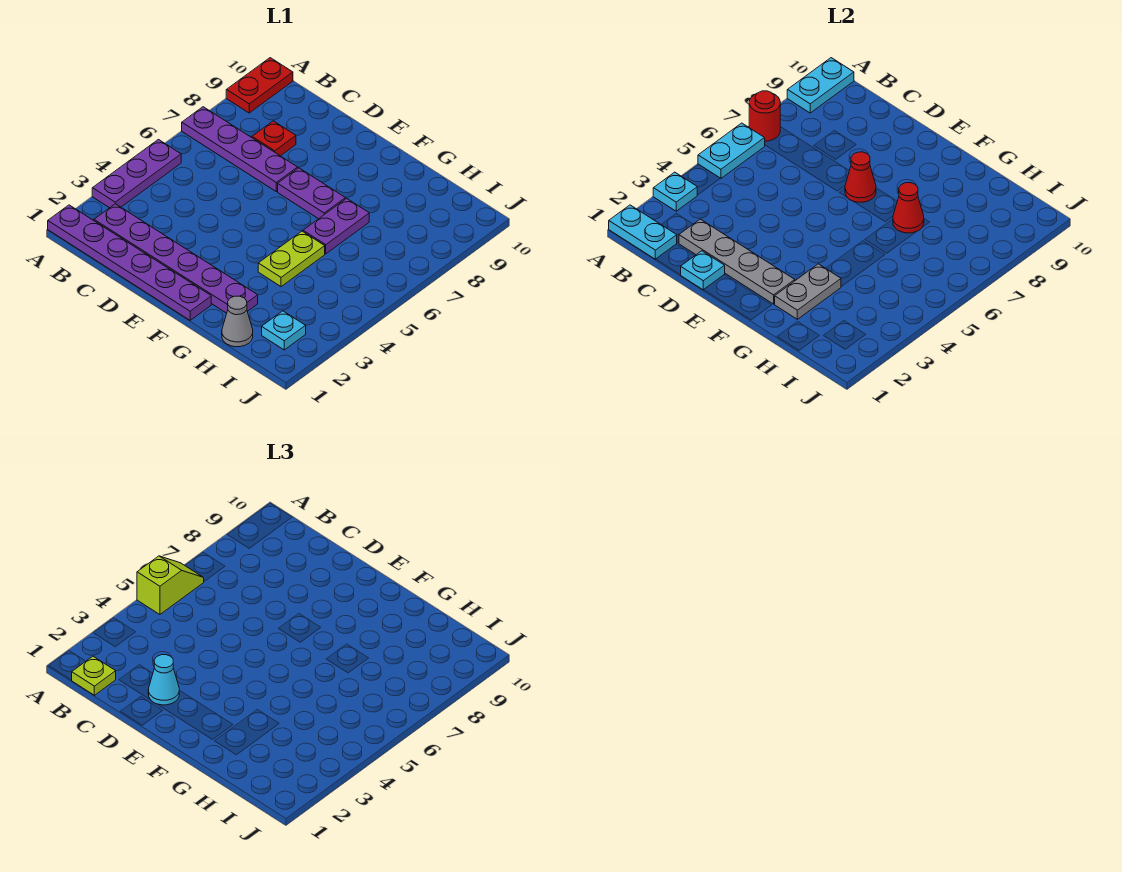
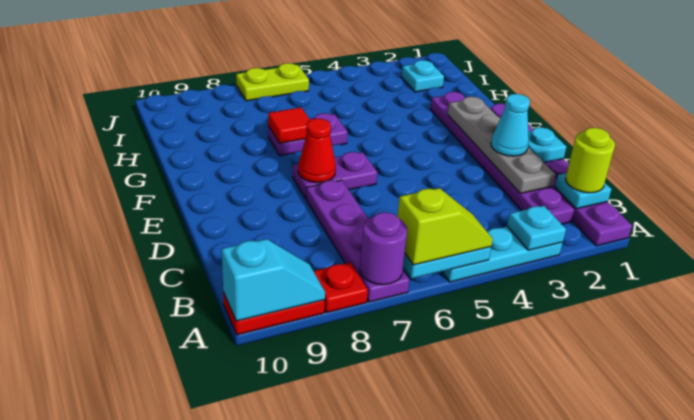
cyan plate A1:B1 level 2 -> cyan plate B1 level 2
purple plate A3:A5 level 1 -> cyan plate A3:A5 level 1
lime slope A5:A6 level 3 top 5 -> lime slope A5:A6 level 3 top 6
red round brick A7 level 2 -> purple round brick A7 level 2
cyan plate A9:A10 level 2 -> cyan slope A9:A10 level 2 top 10
lime plate B1 level 3 -> lime round brick B1 level 3
red plate C8 level 1 -> red plate A8 level 1
purple plate E7:F7 level 1 -> purple plate E6:E7 level 1
grey plate G2:G3 level 2 -> none
lime plate G4:G5 level 1 -> lime plate J6:J7 level 1
red cone G7 level 2 -> red tile G7 level 2
grey cone H1 level 1 -> none

